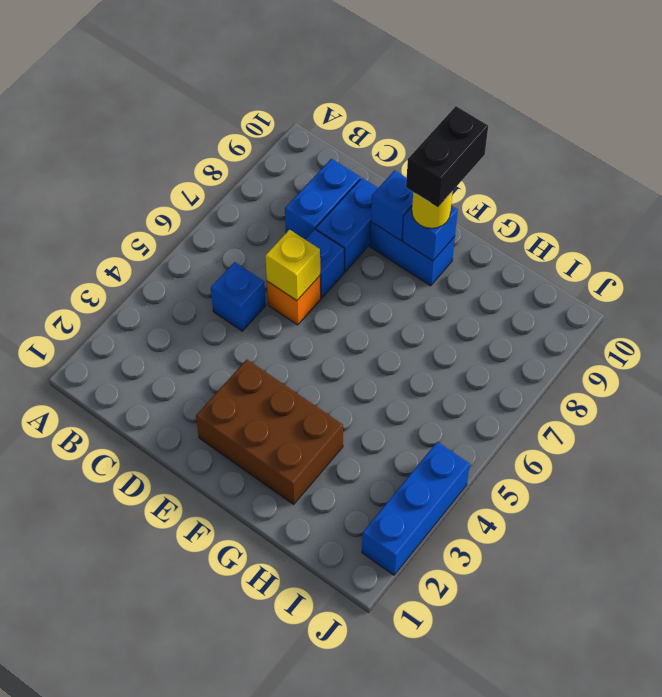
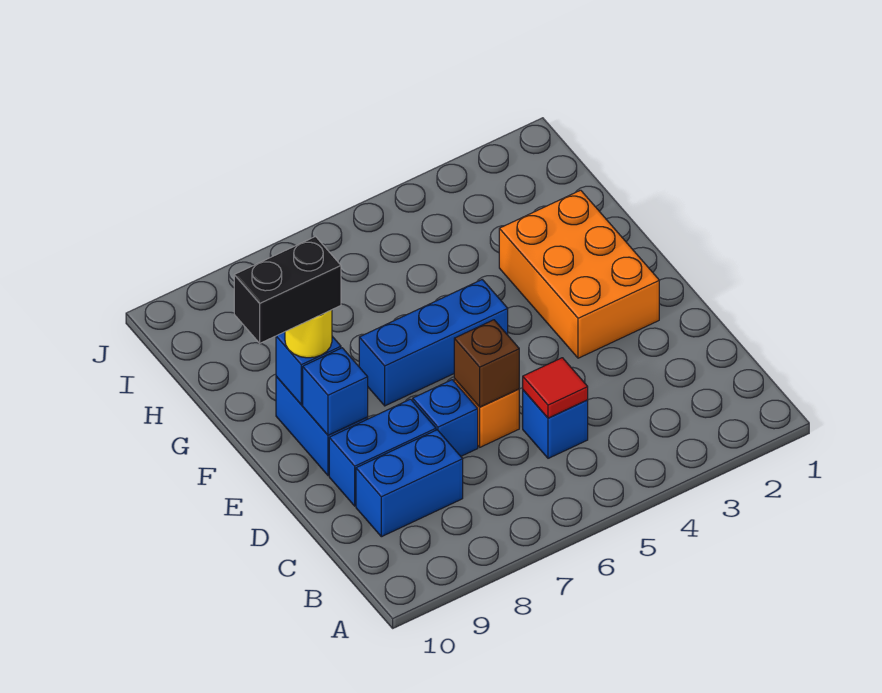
none -> red tile C5 level 2
yellow brick D6 level 2 -> brown brick D6 level 2
brown brick E2:G3 level 1 -> orange brick E2:G3 level 1
blue brick J2:J4 level 1 -> blue brick F5:F7 level 1

